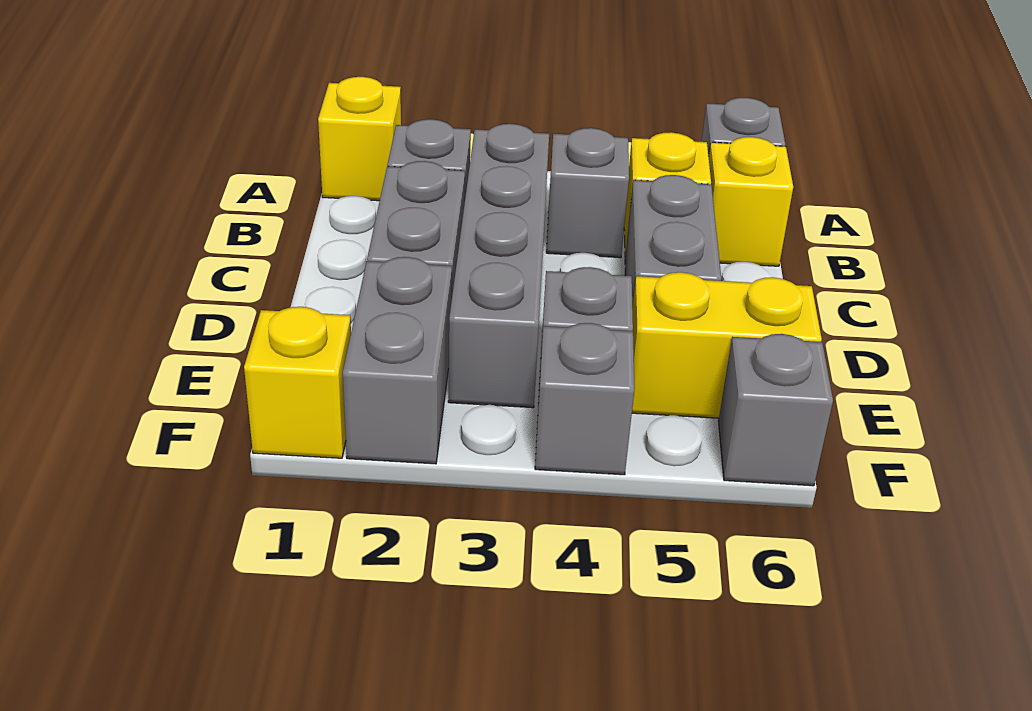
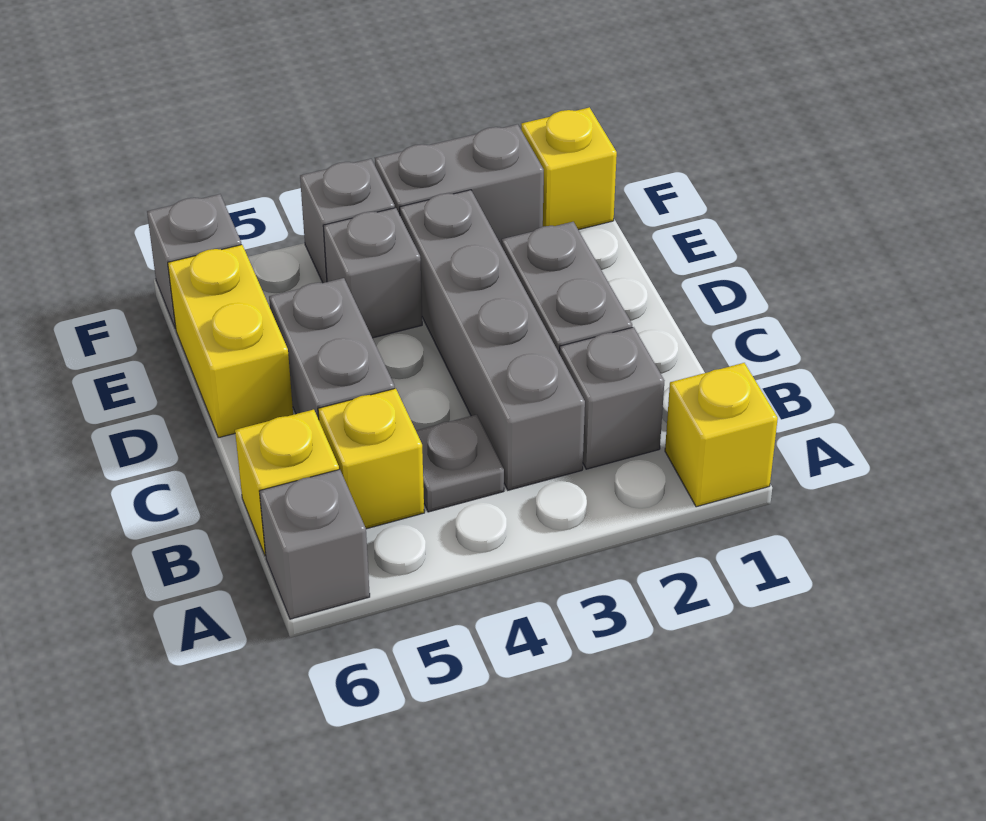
grey brick B4 level 1 -> grey plate B4 level 1
grey brick E2:F2 level 1 -> grey brick F2:F3 level 1
yellow brick E5:E6 level 1 -> yellow brick D6:E6 level 1

